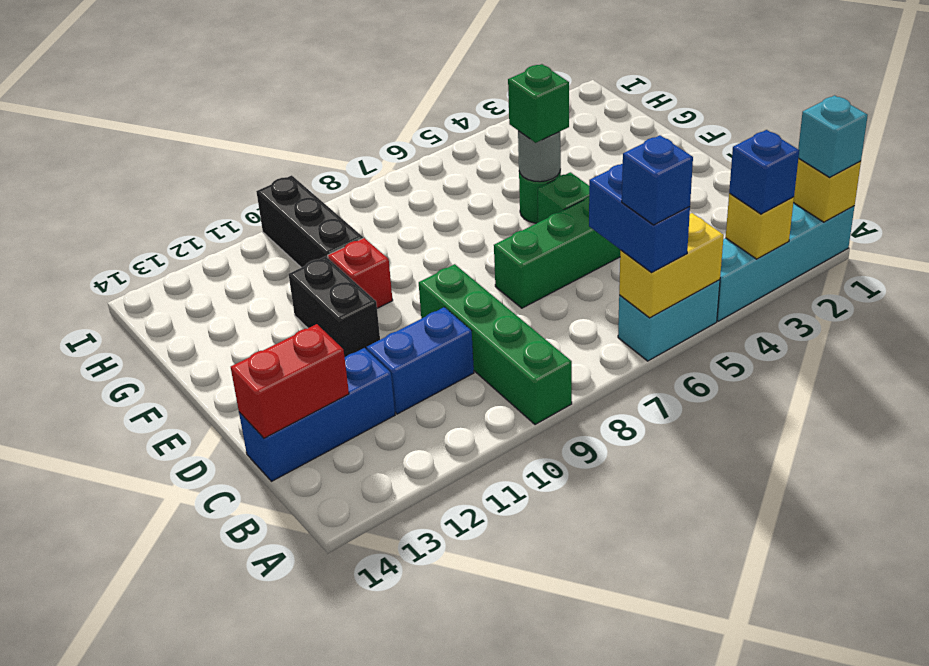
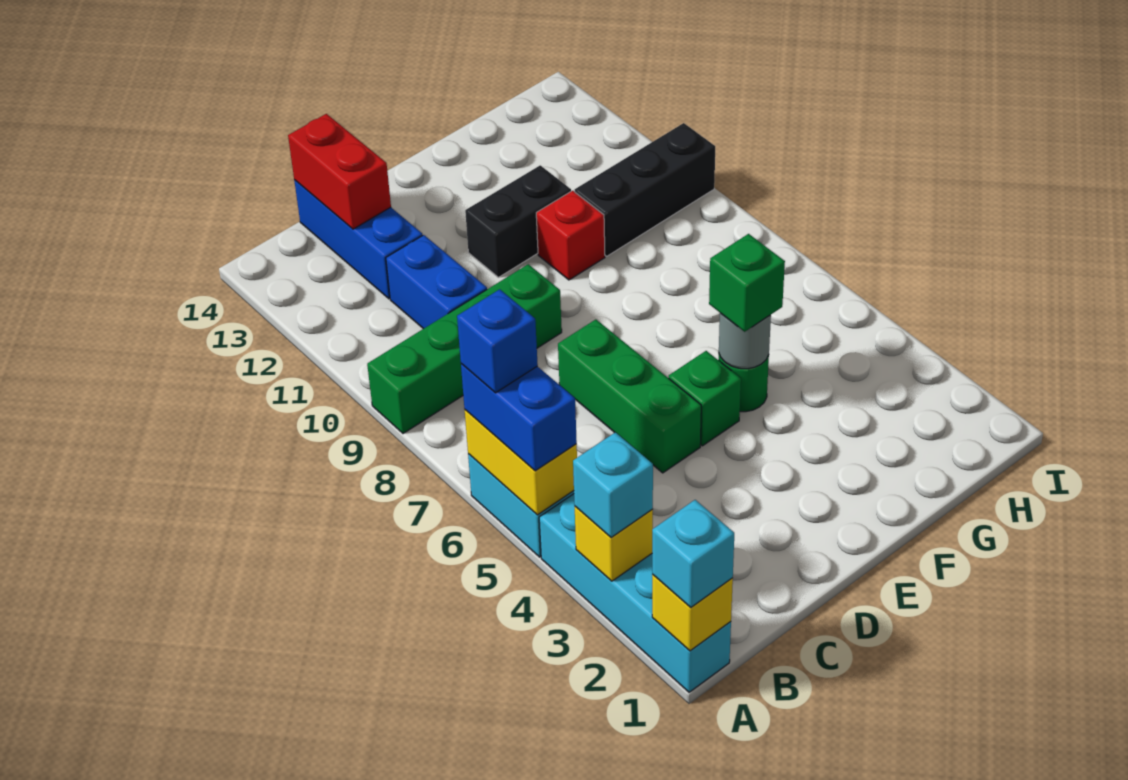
blue brick A3 level 3 -> cyan brick A3 level 3
blue brick A6:B6 level 3 -> blue brick A5:A6 level 3

